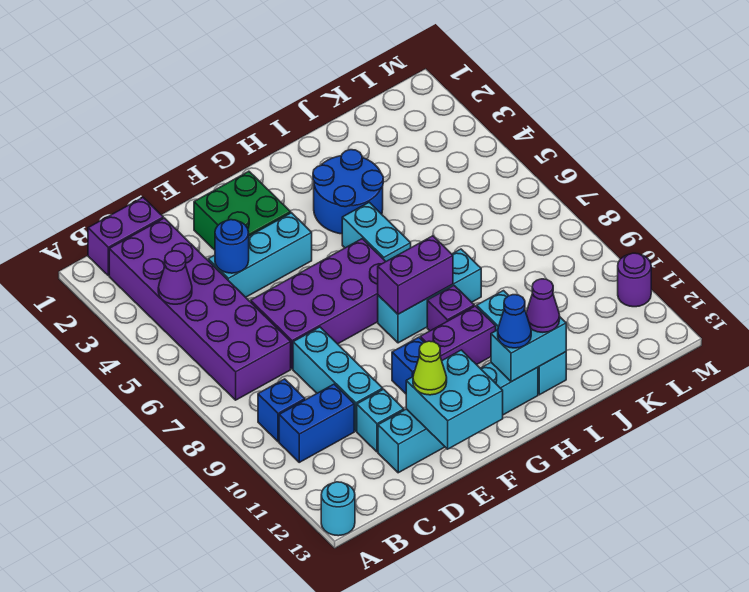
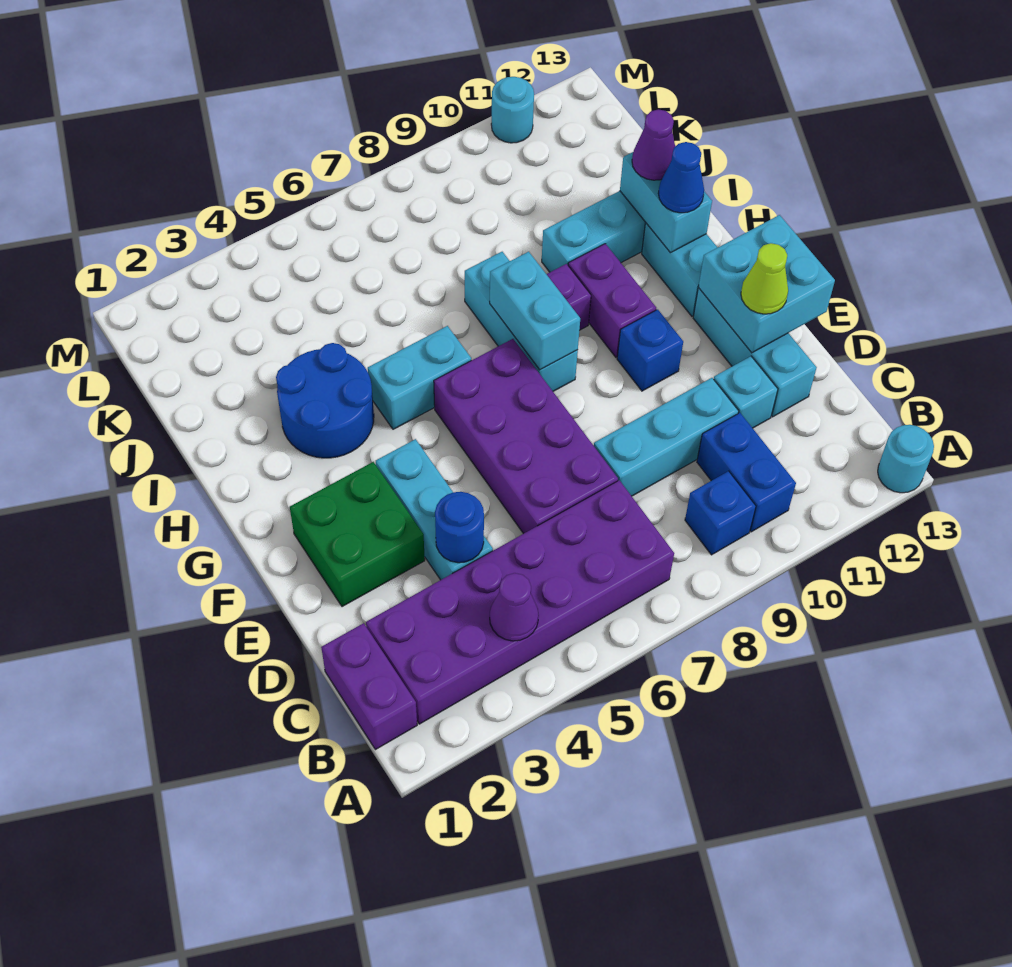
purple brick G8:H8 level 2 -> cyan brick G8:H8 level 2
purple round brick M11 level 1 -> cyan round brick M11 level 1

